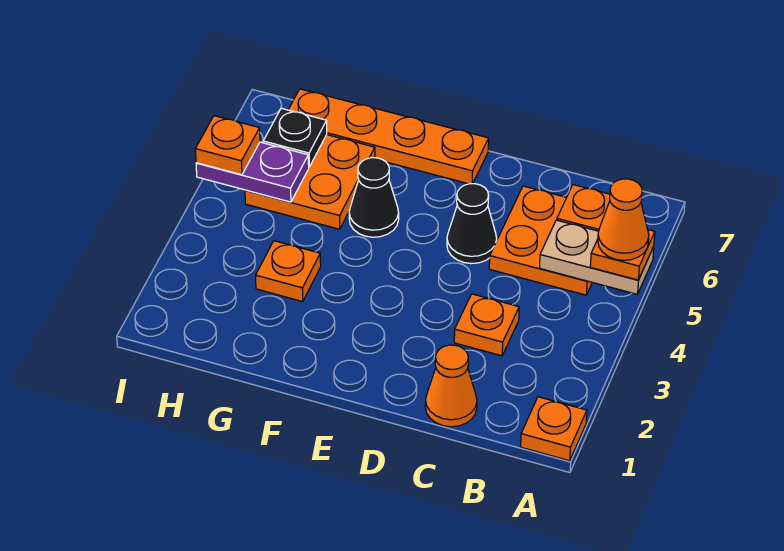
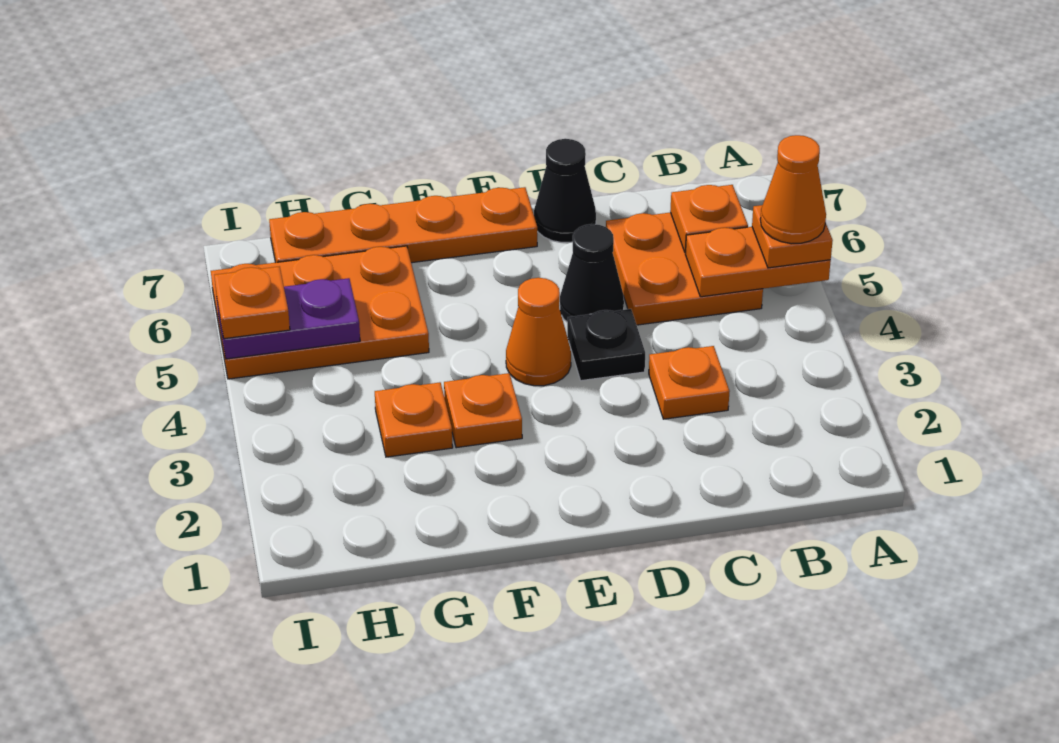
orange plate A1 level 1 -> orange plate F3 level 1
tan plate A5:B5 level 2 -> orange plate A5:B5 level 2
orange cone C1 level 1 -> orange cone E4 level 1
black cone F5 level 1 -> black cone D7 level 1
orange plate G5:H6 level 1 -> orange plate G5:I6 level 1
black plate H6 level 2 -> black plate D4 level 1

